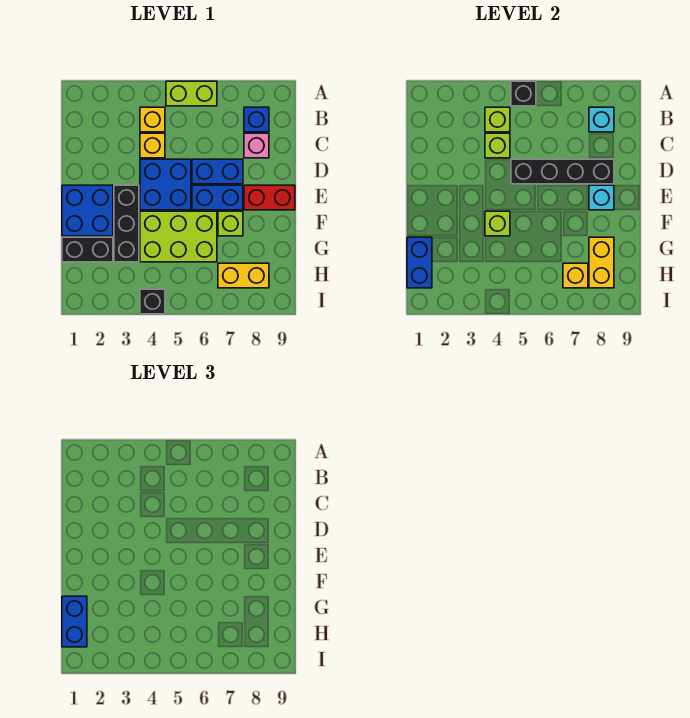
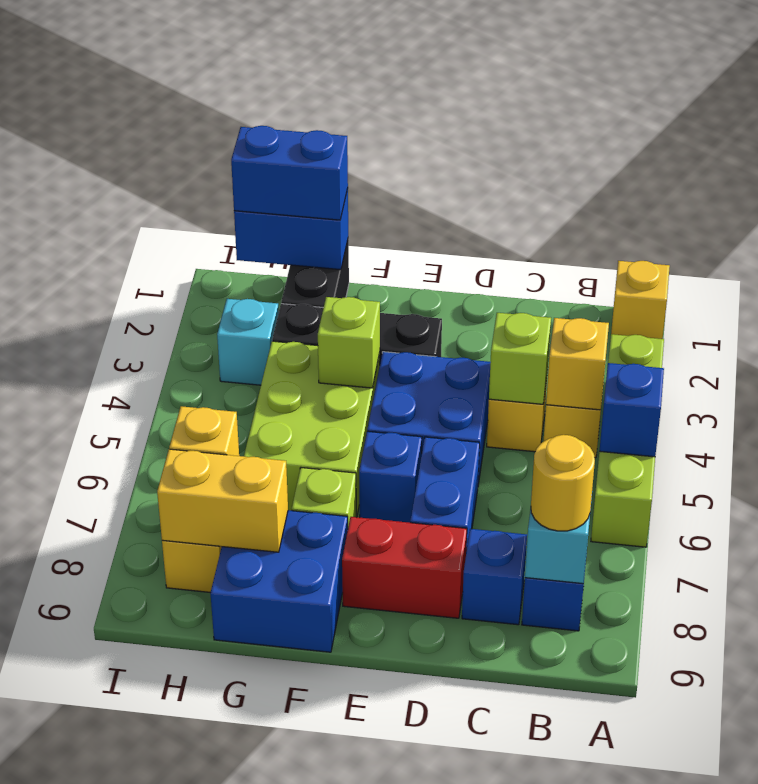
none -> yellow brick A1 level 1
lime brick A5:A6 level 1 -> lime brick A3:A6 level 1
black brick A5 level 2 -> blue brick A5 level 2
lime brick B4 level 2 -> yellow brick B4 level 2
none -> yellow round brick B8 level 3
pink brick C8 level 1 -> blue brick C8 level 1
black brick D5:D8 level 2 -> none
blue brick E1:F2 level 1 -> blue brick F8:G9 level 1
blue brick E6:E7 level 1 -> blue brick E6 level 1
red brick E8:E9 level 1 -> red brick D8:E8 level 1
cyan brick E8 level 2 -> cyan brick H3 level 1
black brick I4 level 1 -> none

